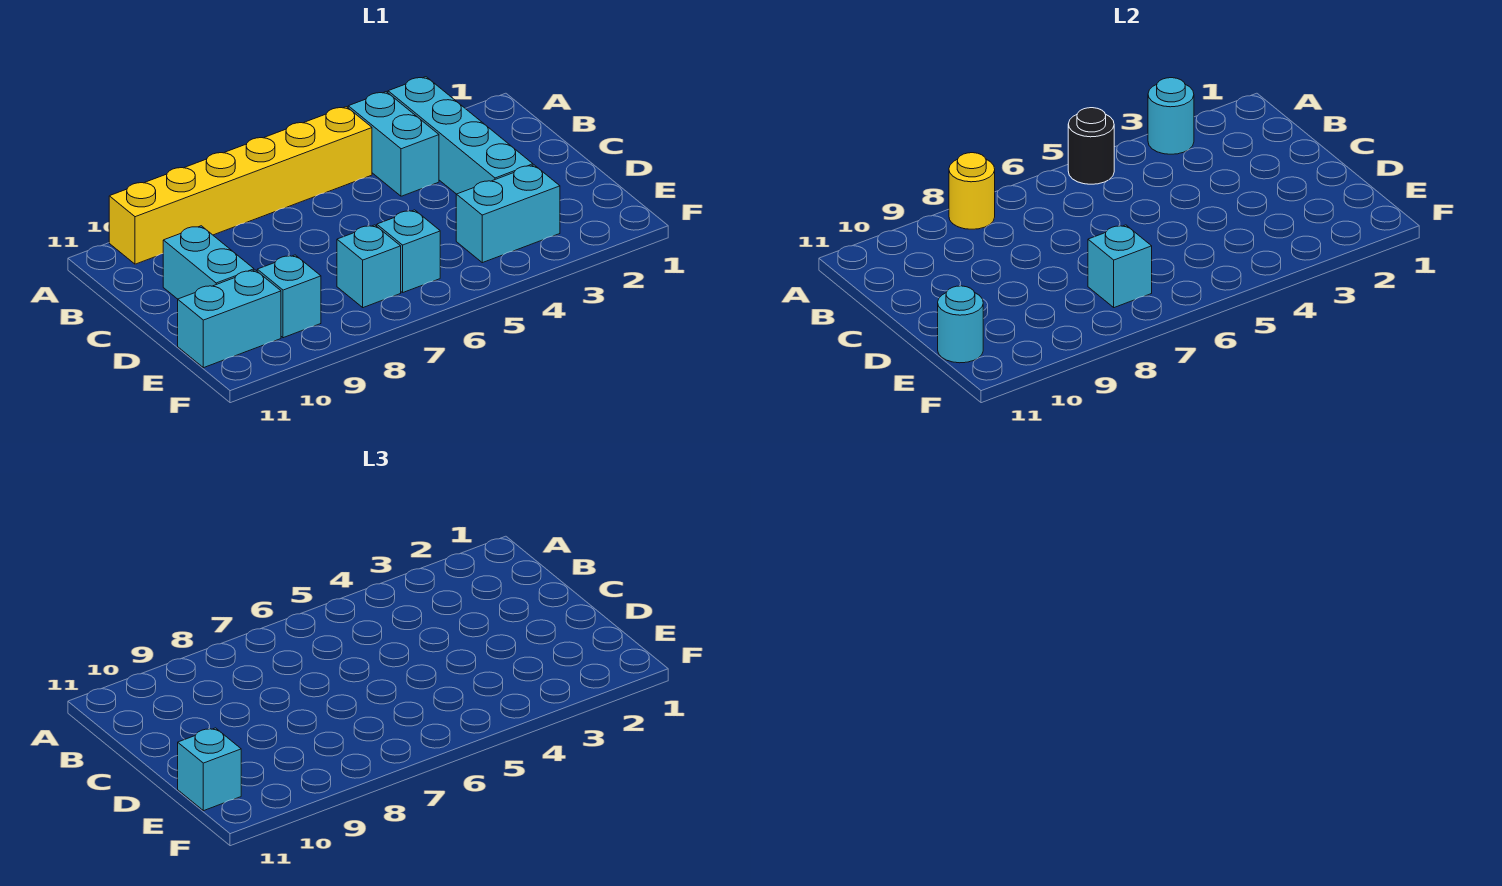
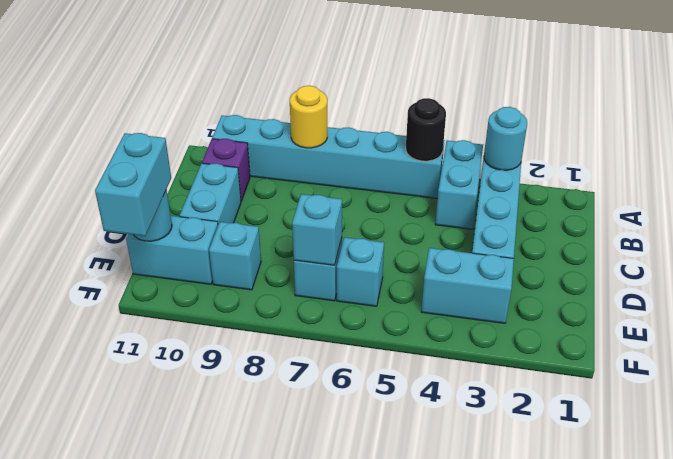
yellow brick A5:A10 level 1 -> cyan brick A5:A10 level 1
none -> purple brick B10 level 1
cyan brick E11 level 3 -> cyan brick E11:F11 level 3

